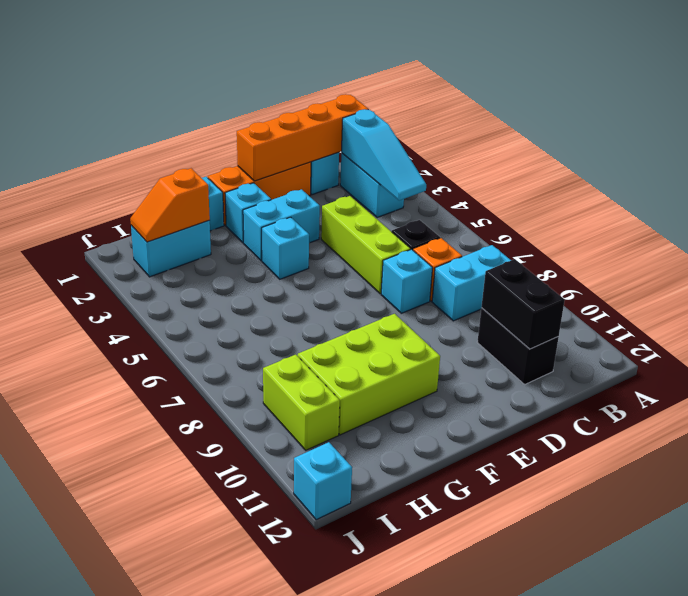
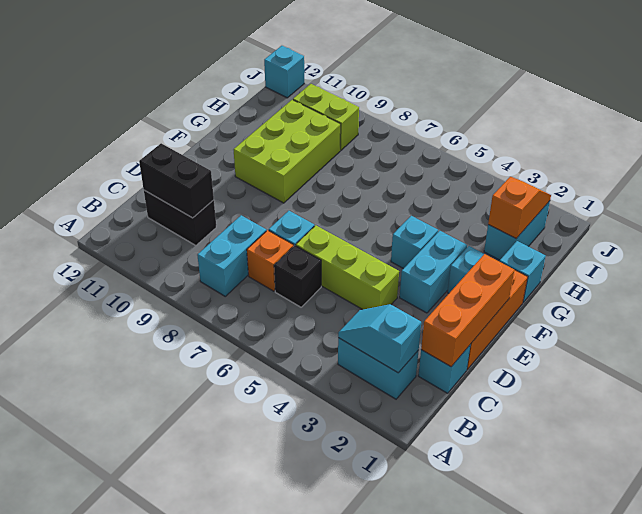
orange brick B1:E1 level 2 -> orange brick C1:E1 level 2
cyan slope B2:B4 level 2 top 2 -> cyan slope B2:B3 level 2 top 2

